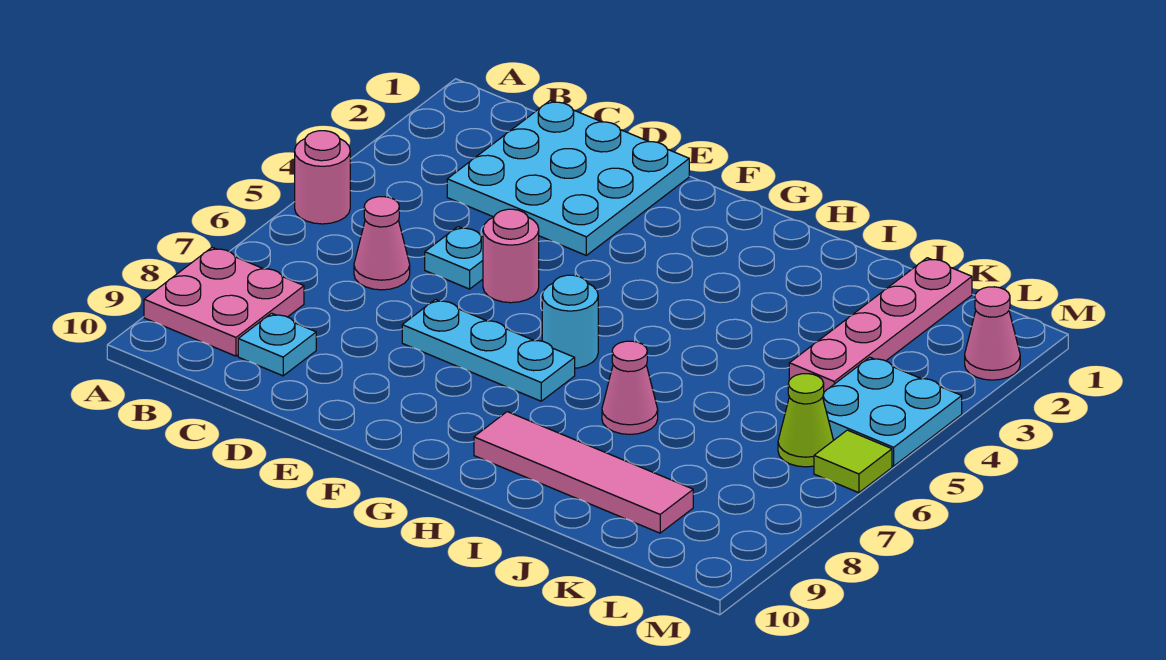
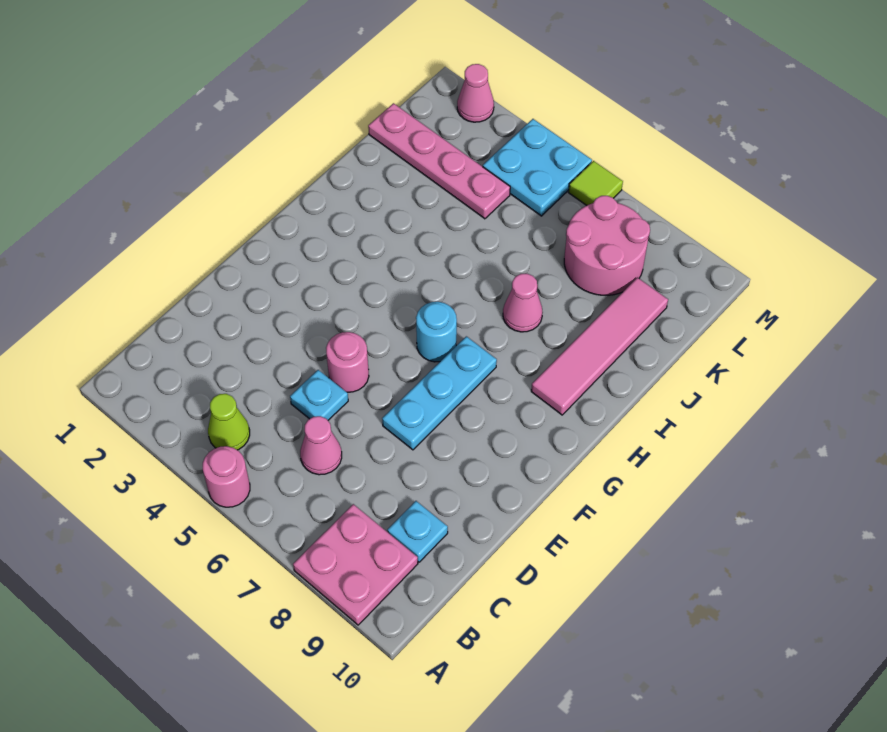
cyan plate C1:E3 level 1 -> none
none -> pink round brick K7:L8 level 1
lime cone L6 level 1 -> lime cone B4 level 1

